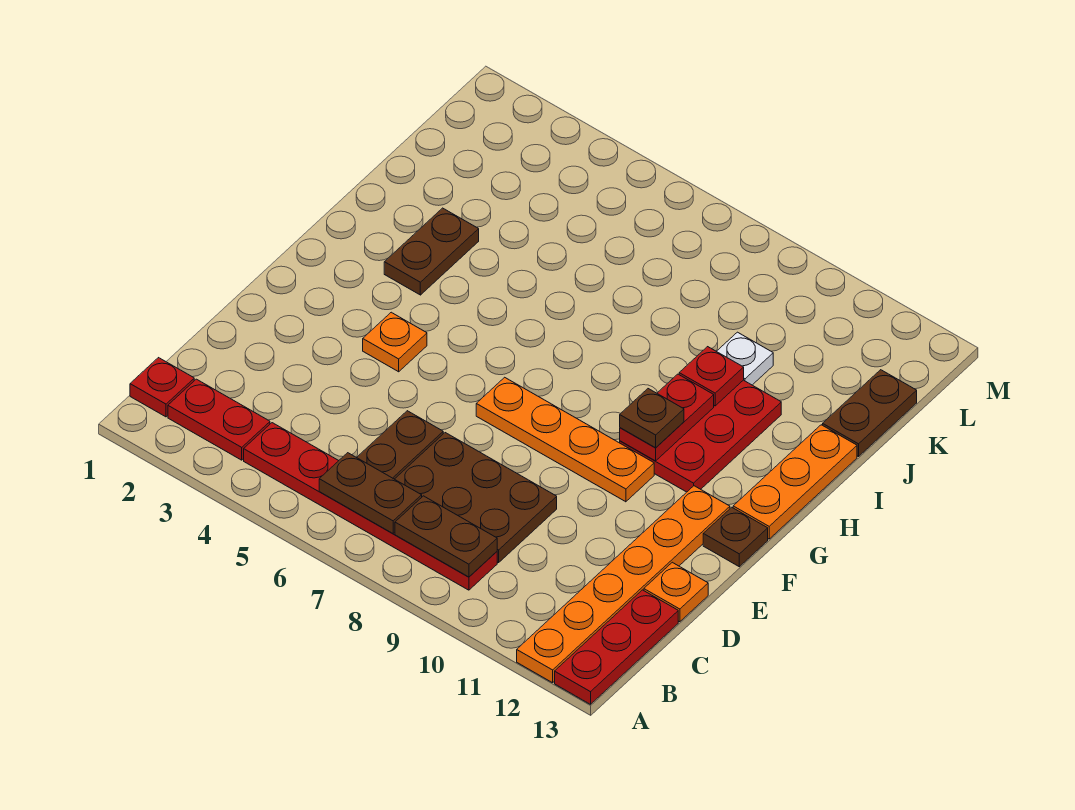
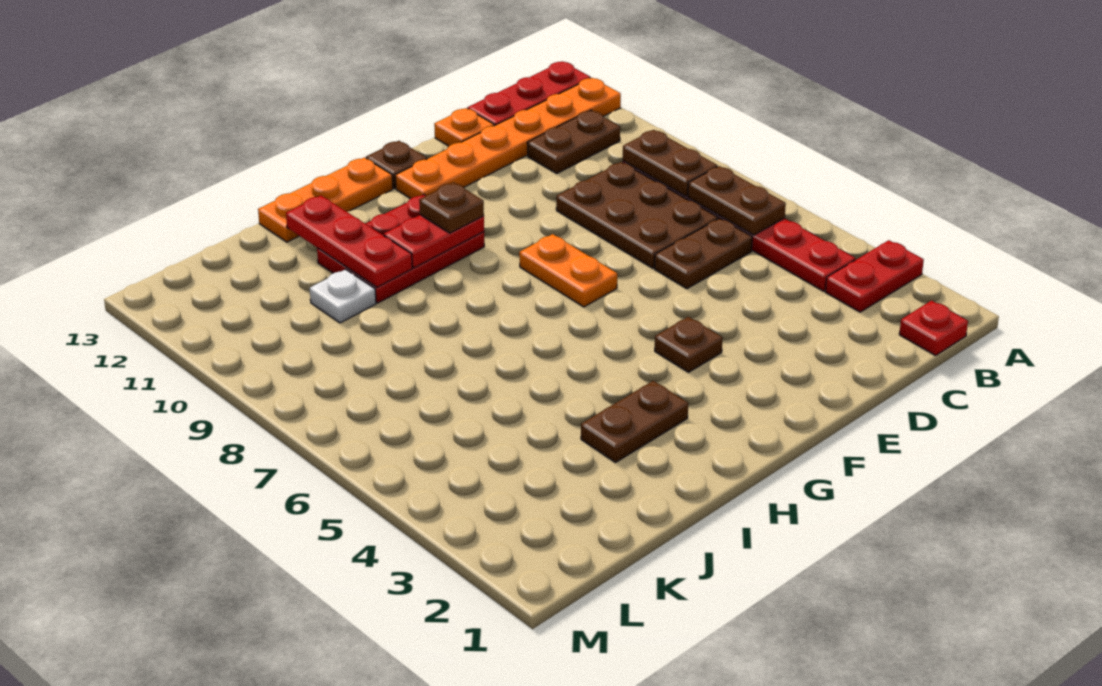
red plate B2:B3 level 1 -> red plate A3:B3 level 1
orange plate F4 level 1 -> brown plate F4 level 1
orange plate F7:F10 level 1 -> orange plate F7:F8 level 1
red plate I10 level 2 -> red plate I10:I12 level 2
brown plate J13:K13 level 1 -> brown plate B11:C11 level 1

